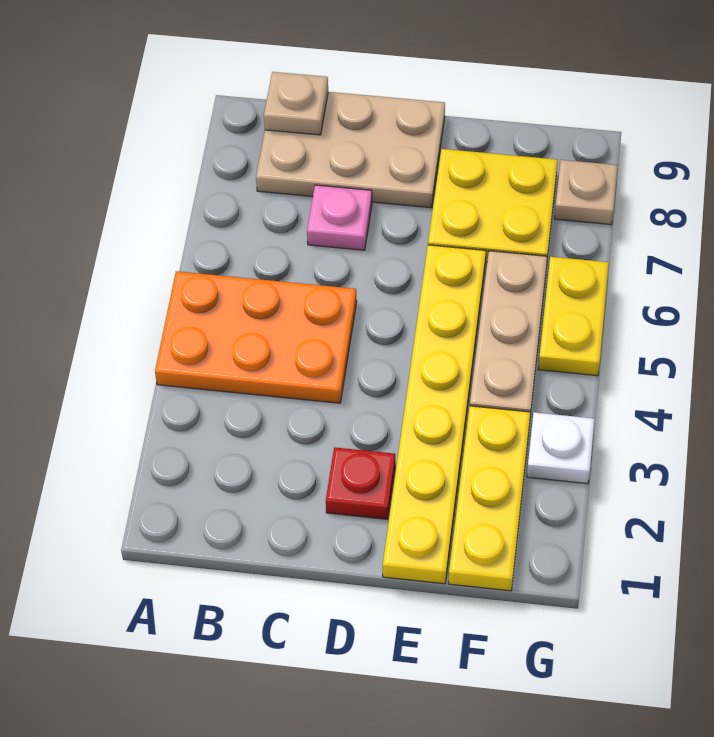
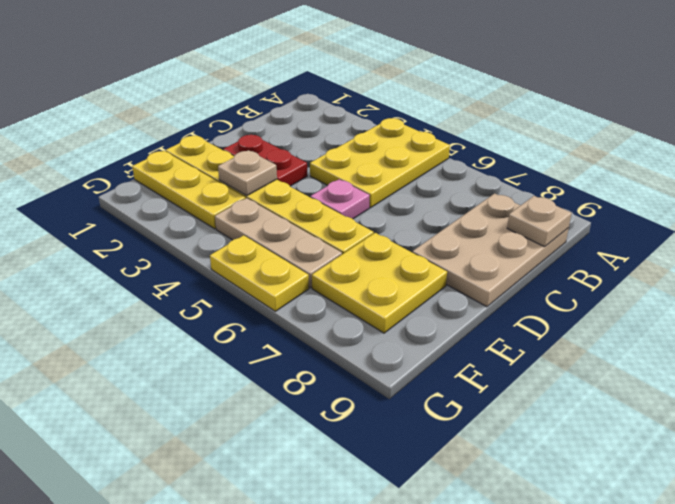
orange plate A4:C5 level 1 -> yellow plate A4:C5 level 1
pink plate C7 level 1 -> pink plate D5 level 1
red plate D2 level 1 -> red plate D2:D3 level 1
white plate G3 level 1 -> none
tan plate G8 level 1 -> tan plate E3 level 2

